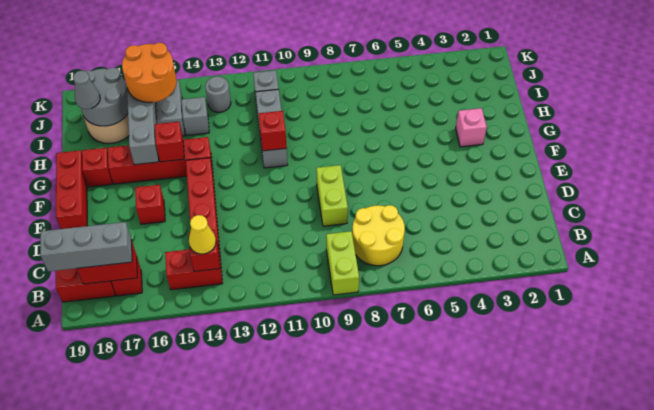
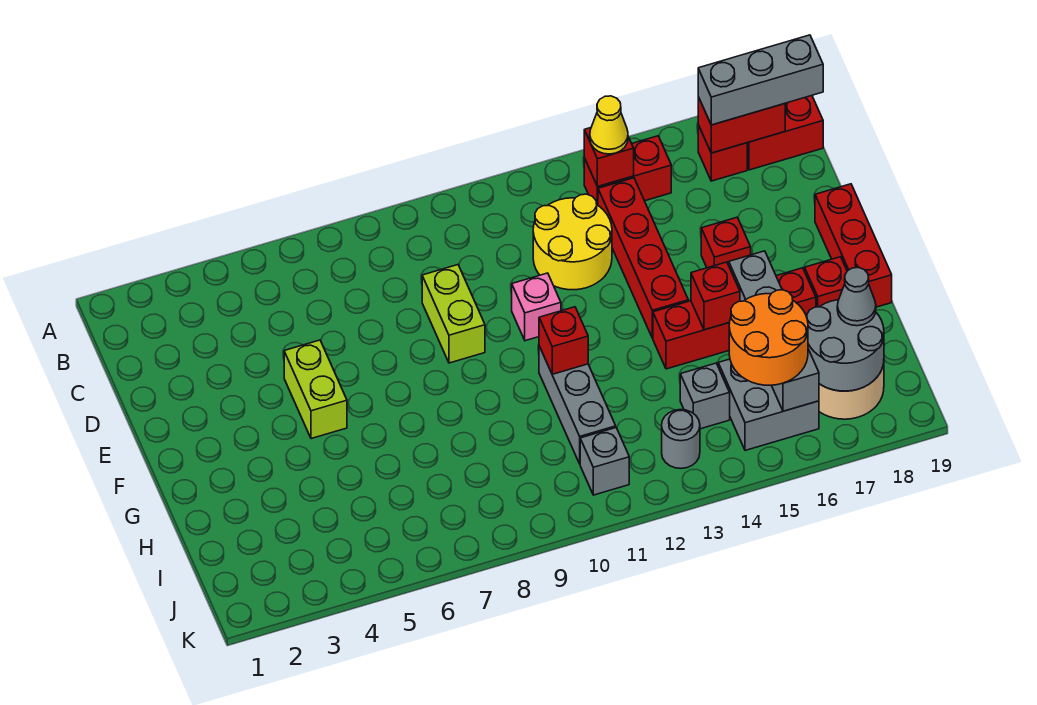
lime brick A9:B9 level 1 -> lime brick E5:F5 level 1
yellow round brick B7:C8 level 1 -> yellow round brick C12:D13 level 1
pink brick G3 level 1 -> pink brick E11 level 1

